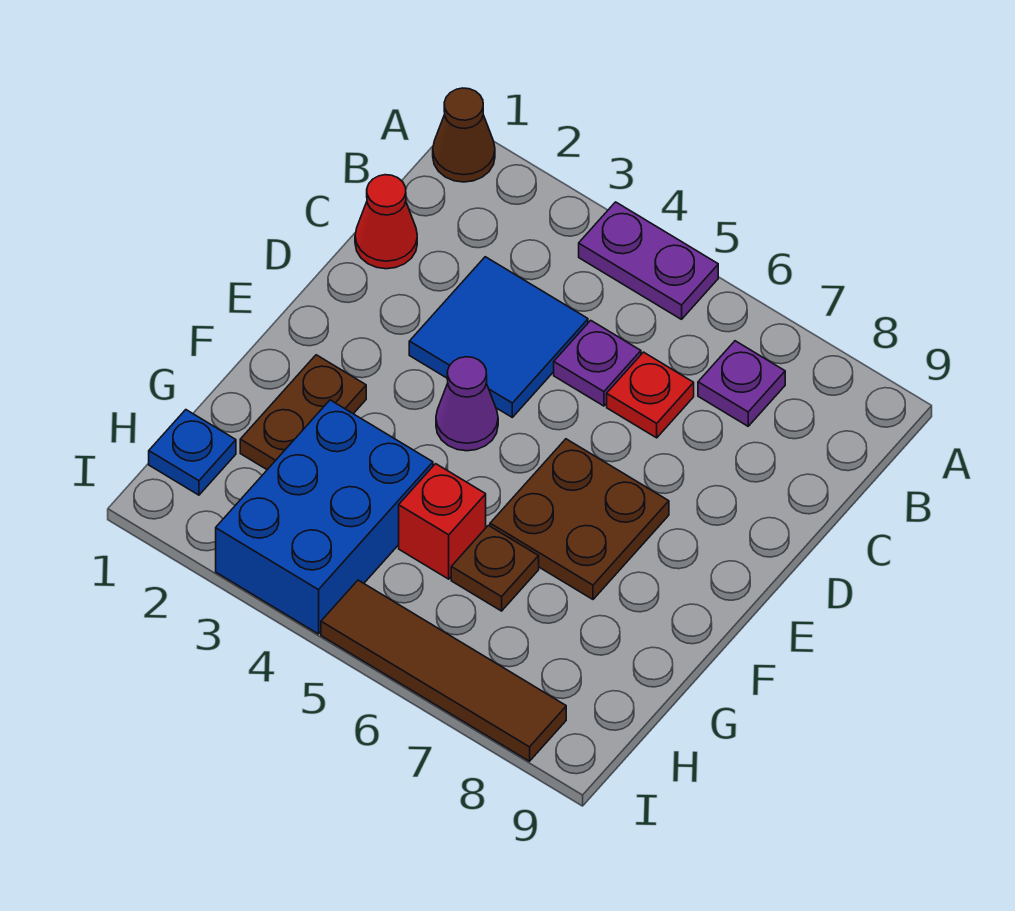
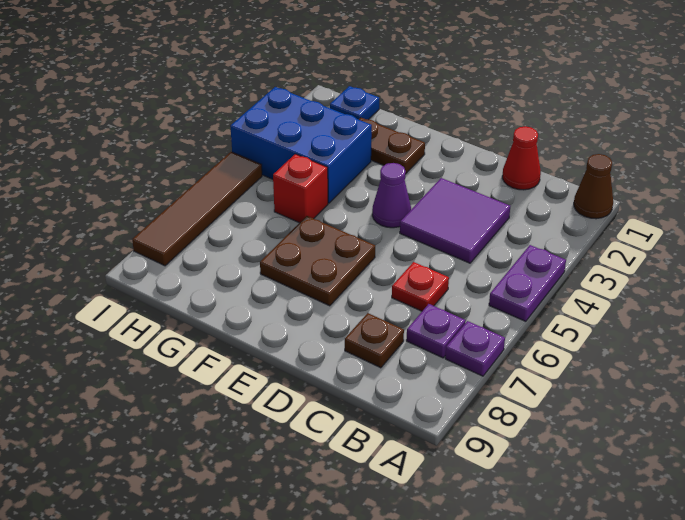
blue tile C3:D4 level 1 -> purple tile C3:D4 level 1
purple plate C5 level 1 -> purple plate A7 level 1
brown plate G6 level 1 -> brown plate C8 level 1

